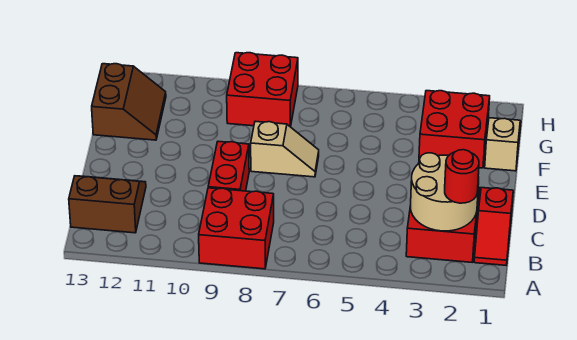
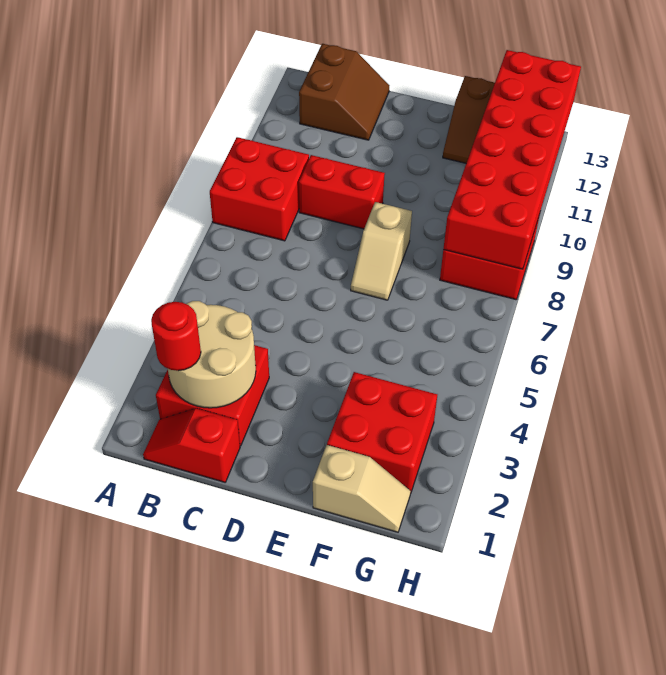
none -> red brick G8:H13 level 2

